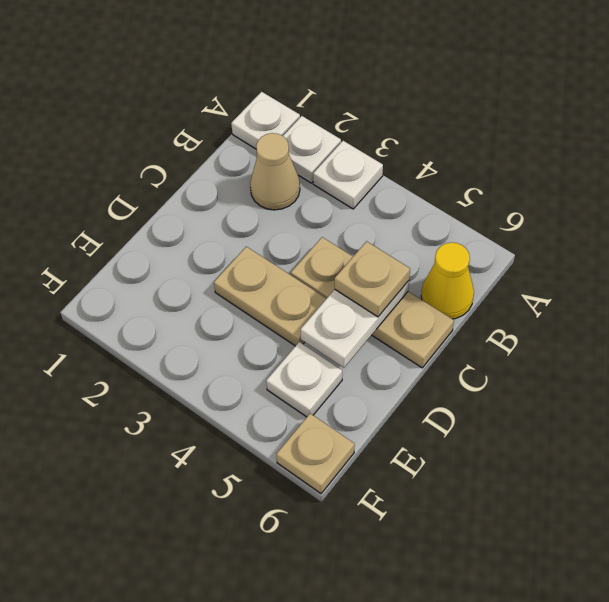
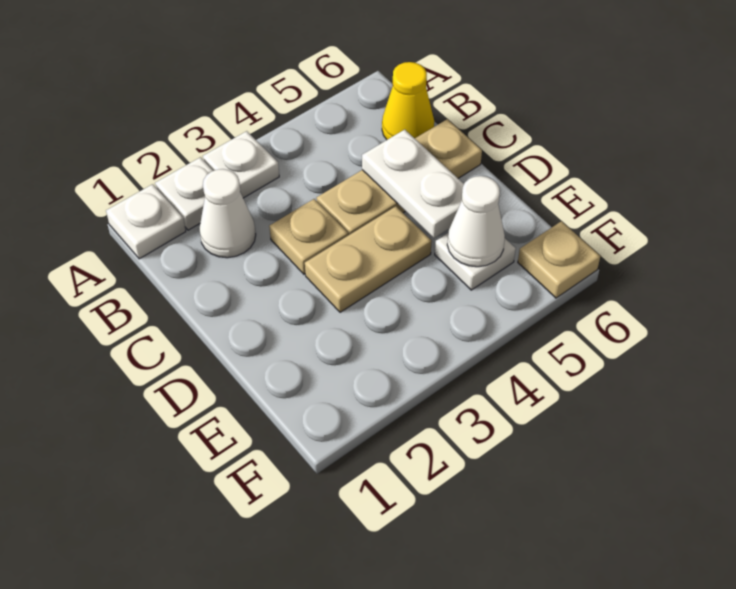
tan cone B2 level 1 -> white cone B2 level 1
tan plate C5 level 3 -> tan plate C3 level 1
none -> white cone E5 level 2

